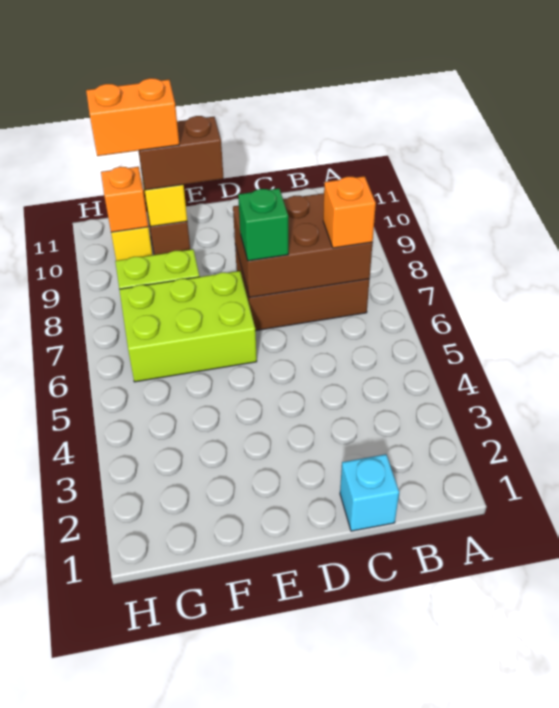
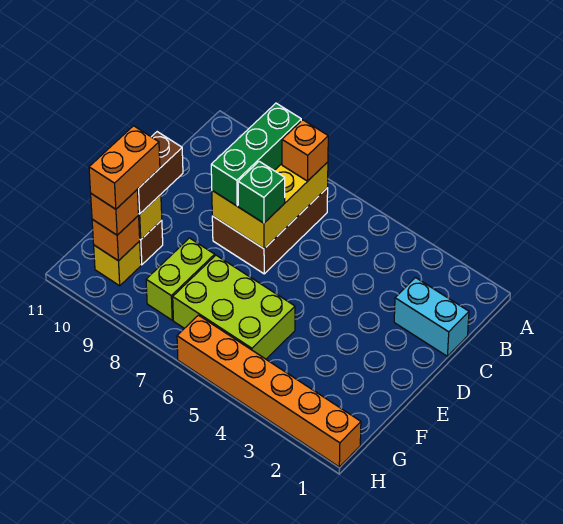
brown brick B7:D8 level 2 -> yellow brick B7:D8 level 2
none -> green brick B8:D8 level 3
cyan brick C1 level 1 -> cyan brick C1:C2 level 1
lime brick E6:G7 level 1 -> lime brick F5:G7 level 1
none -> orange brick G10 level 3
none -> orange brick H1:H6 level 1

